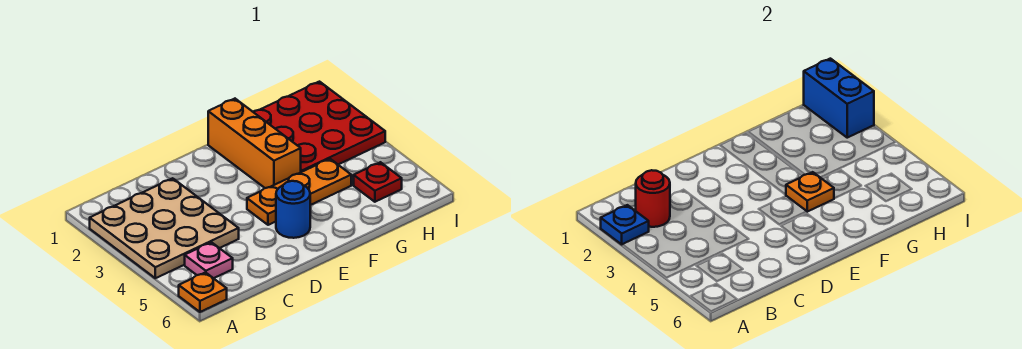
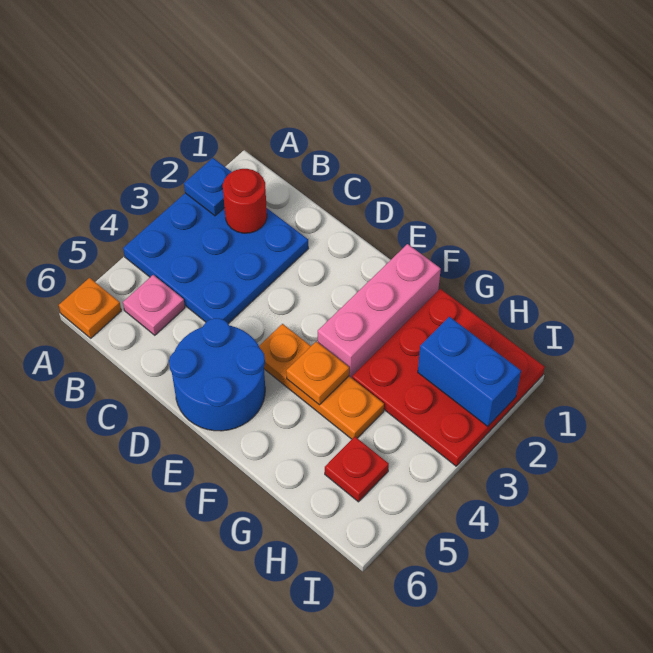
tan plate A2:C4 level 1 -> blue plate A2:C4 level 1
blue round brick E5 level 1 -> blue round brick D5:E6 level 1
orange brick F1:F3 level 1 -> pink brick F1:F3 level 1
blue brick I1:I2 level 2 -> blue brick H2:I2 level 2

